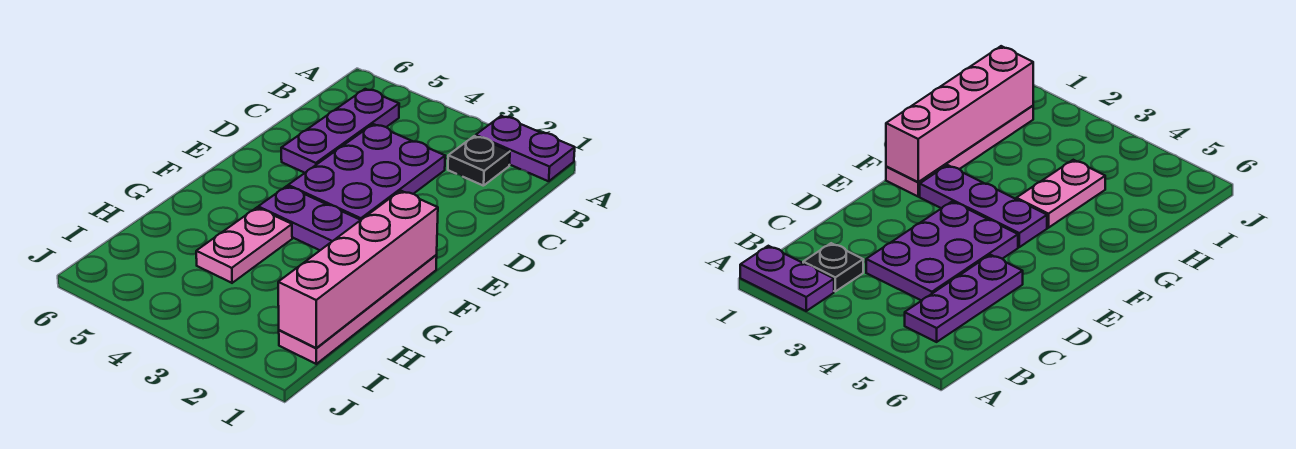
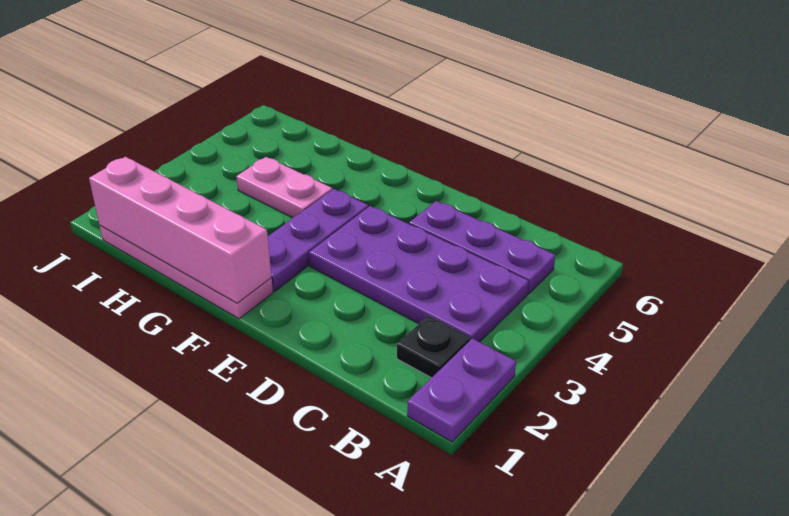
purple plate C3:E4 level 1 -> purple plate B3:E4 level 1

